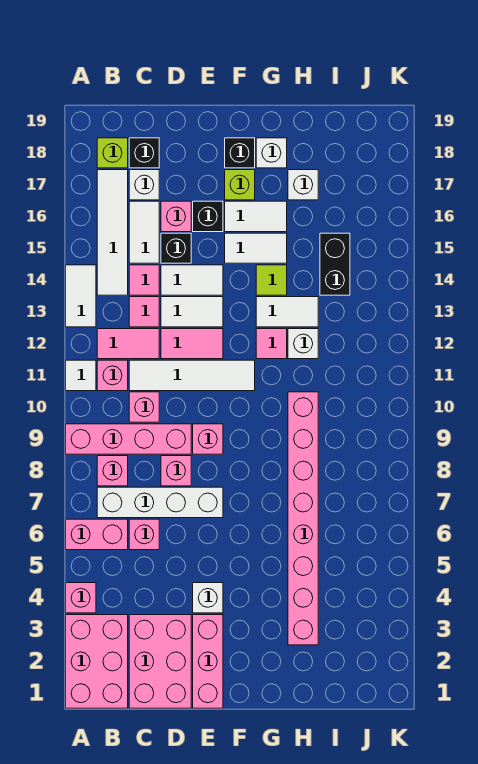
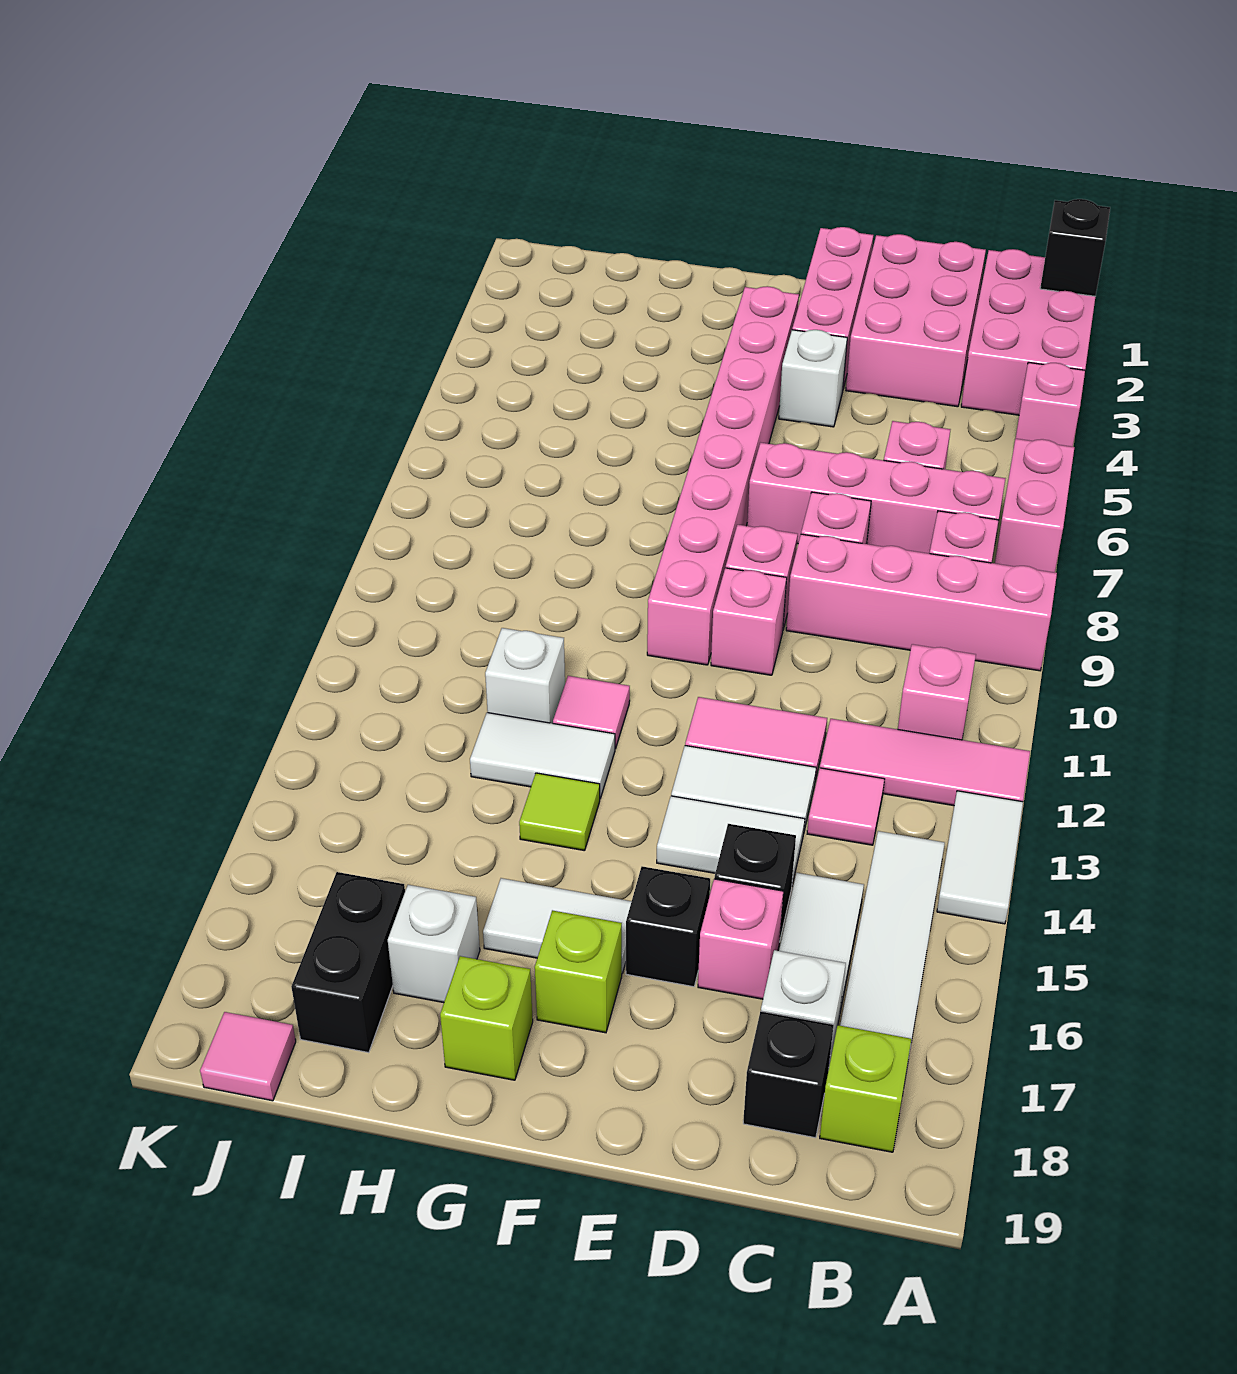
pink brick A6:B6 level 1 -> pink brick A6:A7 level 1
white tile A11 level 1 -> none
white brick B7:E7 level 1 -> pink brick B7:E7 level 1
pink tile B12:C12 level 1 -> pink tile A12:C12 level 1
pink brick C10 level 1 -> pink brick E10 level 1
white tile C11:F11 level 1 -> none
pink tile C14 level 1 -> pink tile J19 level 1
white tile F15:G15 level 1 -> none
black brick F18 level 1 -> black brick A1 level 2
white brick G18 level 1 -> lime brick G18 level 1
pink brick H3:H10 level 1 -> pink brick F3:F10 level 1
black brick I14:I15 level 1 -> black brick I17:I18 level 1

